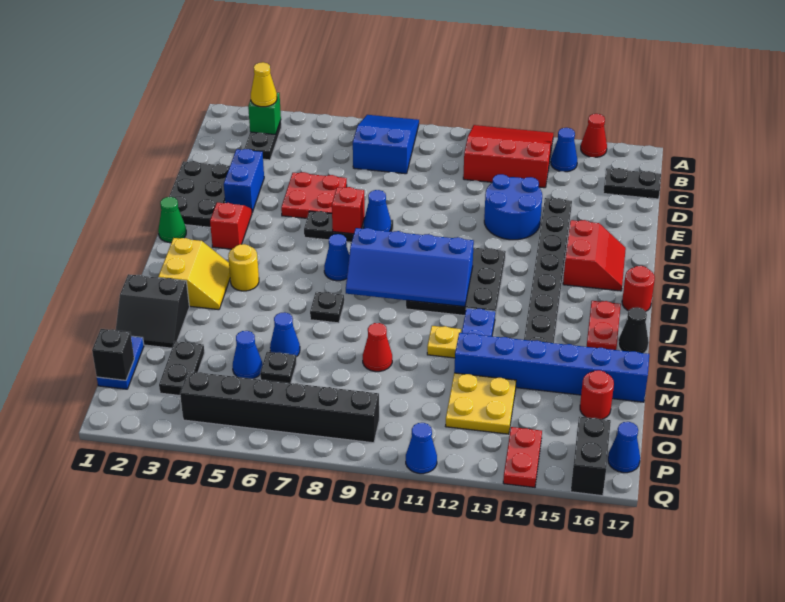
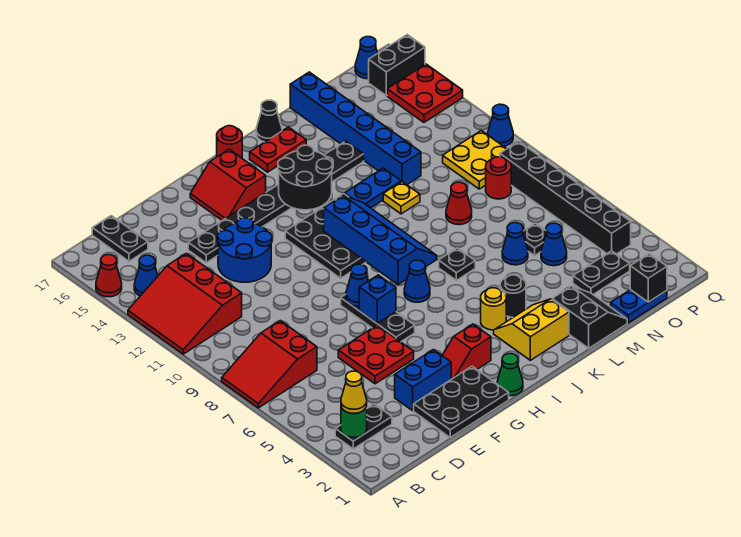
blue slope A7:C8 level 1 top C -> red slope A7:C8 level 1 top C
green brick B3 level 2 -> green round brick B3 level 2
red brick G7 level 2 -> blue brick G7 level 2
red slope G15:H16 level 1 top 15 -> red slope G15:H16 level 1 top H
none -> black round brick I13:J14 level 2
none -> black round brick K4 level 1
yellow plate N12:O13 level 1 -> yellow plate O10:P11 level 1
red round brick N16 level 1 -> red round brick O9 level 1
red plate P14:Q14 level 1 -> red plate P14:Q15 level 1

